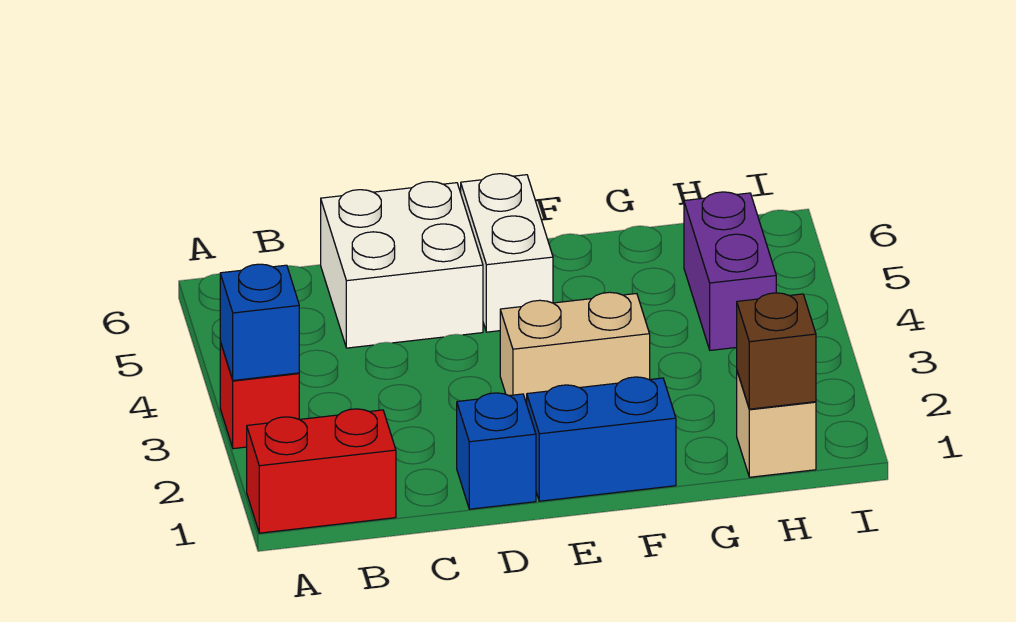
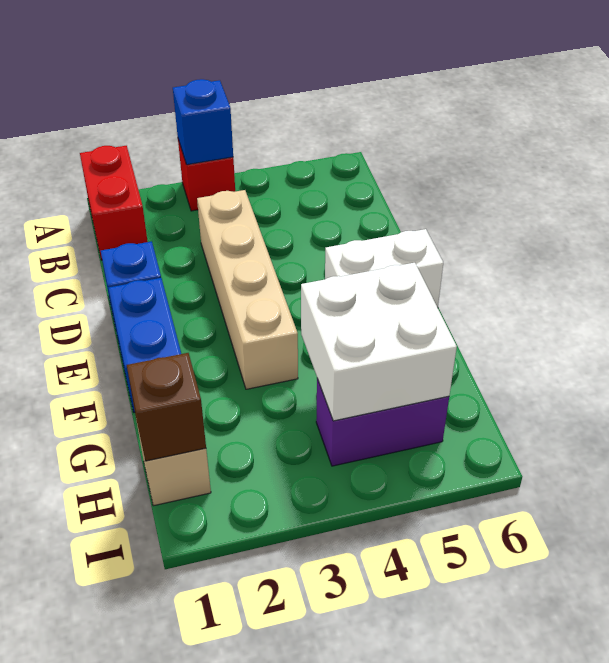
white brick C5:D6 level 1 -> white brick G4:H5 level 2
tan brick E3:F3 level 1 -> tan brick C3:F3 level 1

